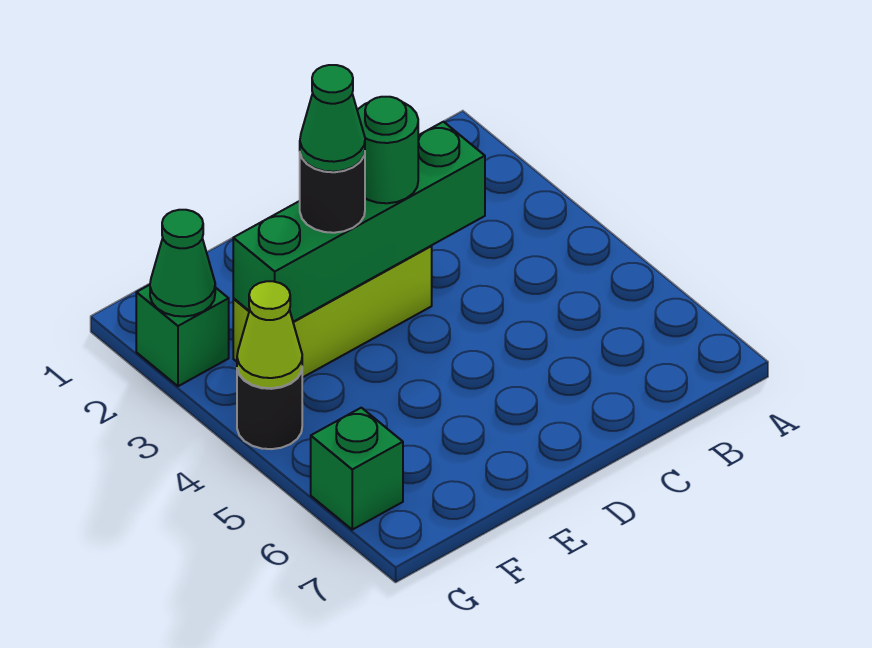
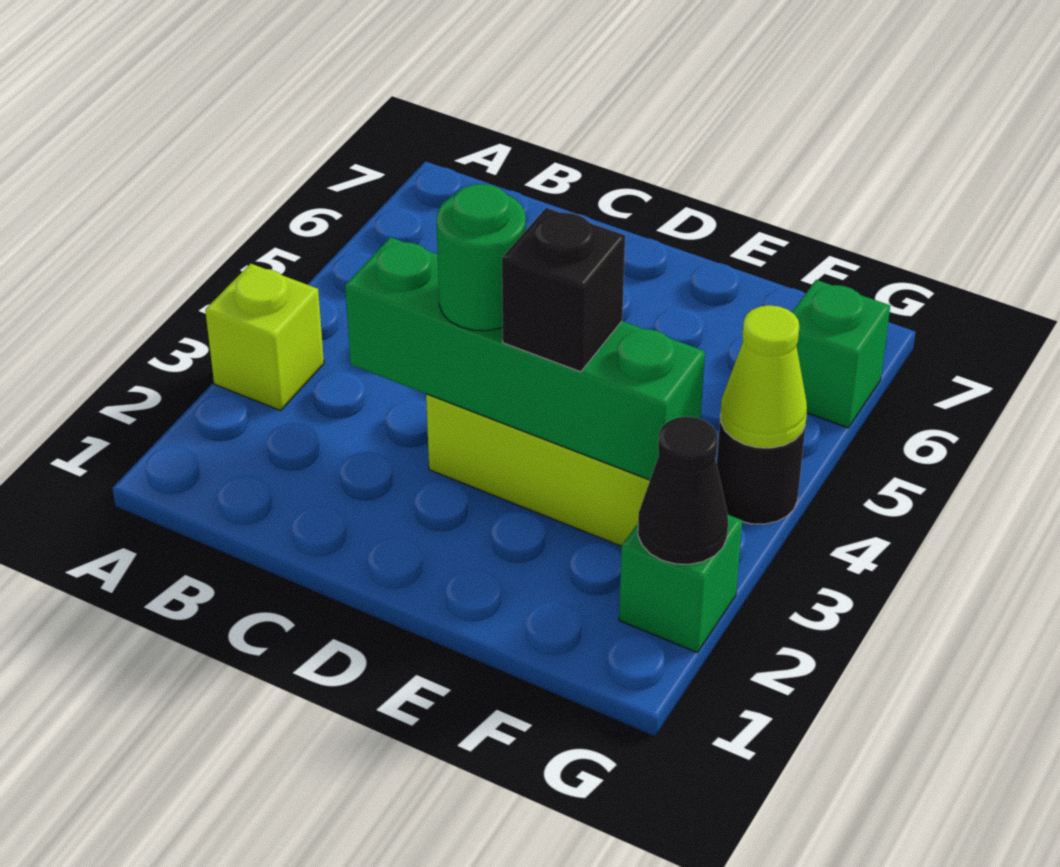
none -> lime brick A3 level 1
black round brick E3 level 3 -> black brick E3 level 3
green cone E3 level 4 -> none
green cone G2 level 2 -> black cone G2 level 2

